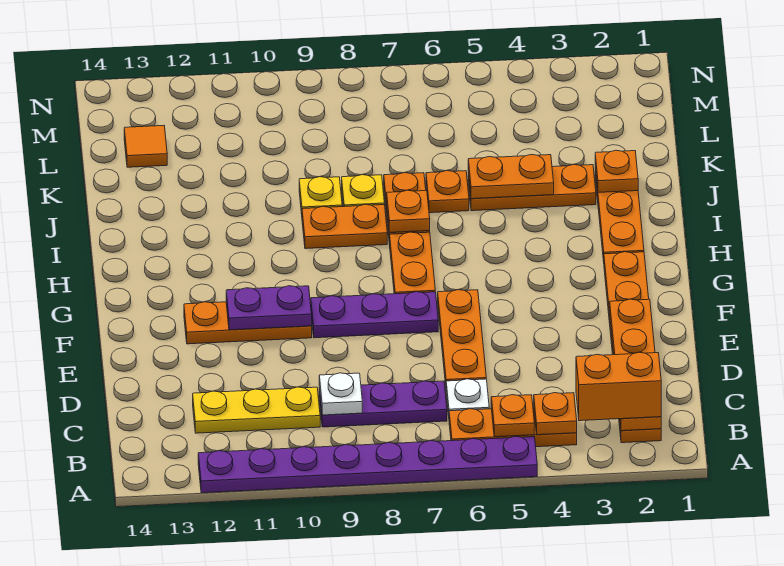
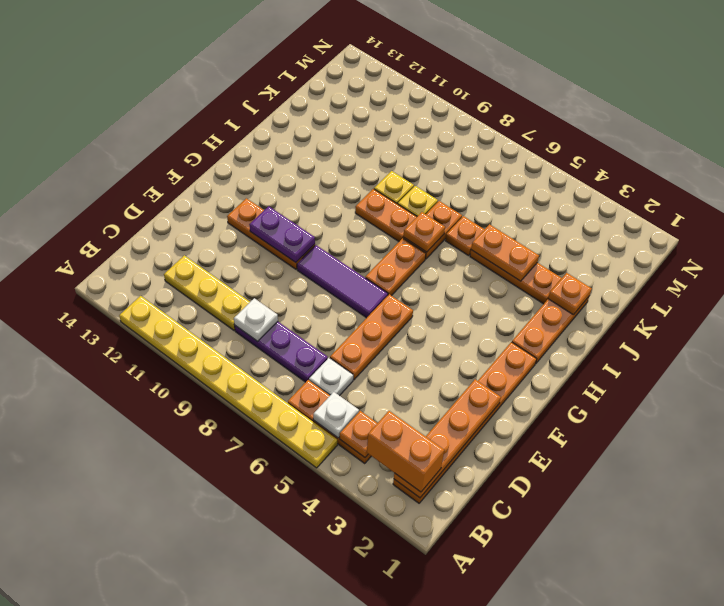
purple plate A5:A12 level 1 -> yellow plate A5:A12 level 1
orange plate B5 level 2 -> white plate B5 level 2
purple plate F7:F9 level 1 -> purple tile F7:F9 level 1
orange tile L13 level 1 -> none

